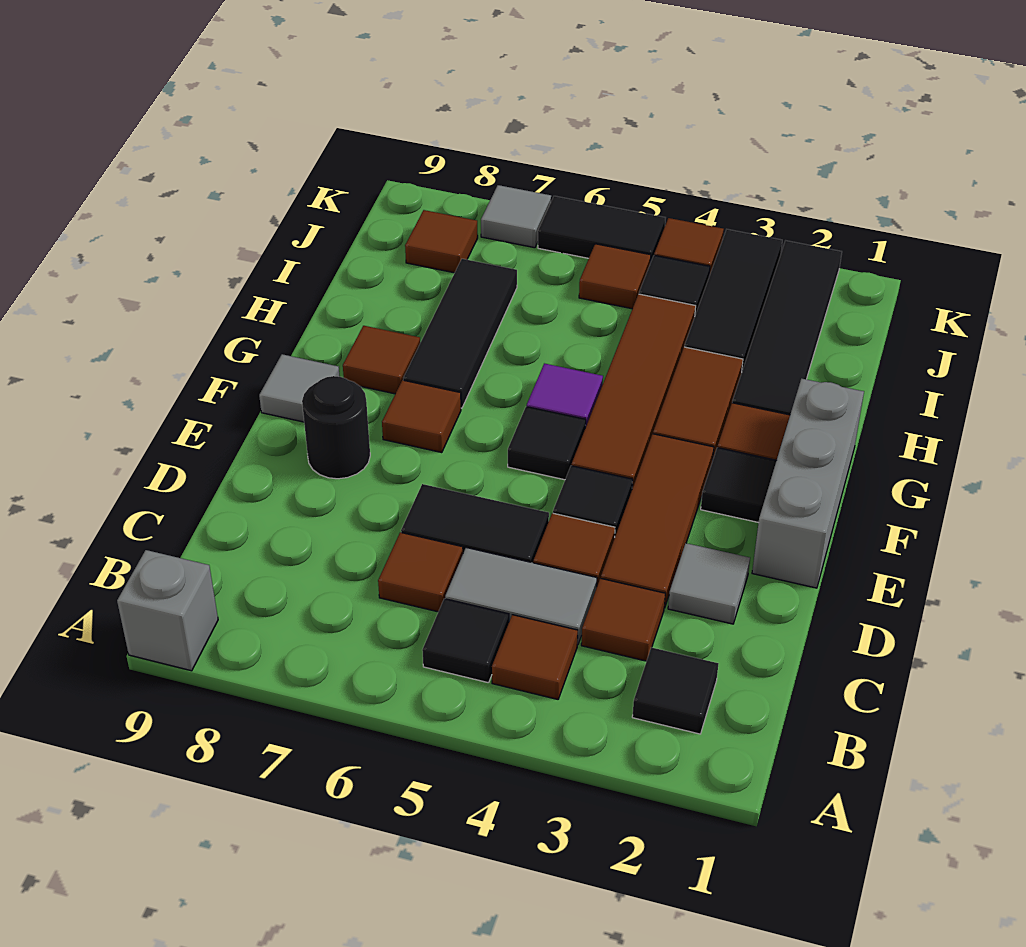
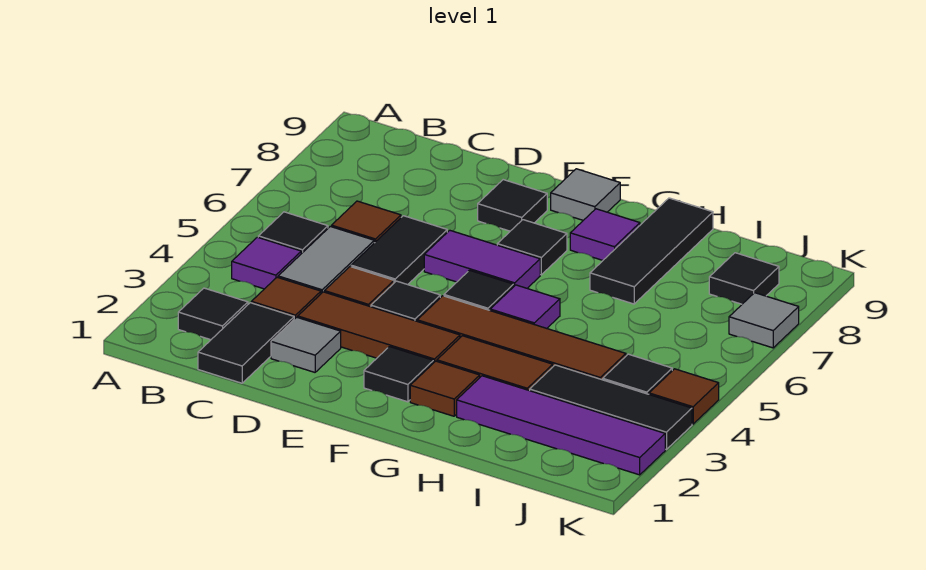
grey brick A9 level 1 -> none
brown tile B4 level 1 -> purple tile B4 level 1
grey brick E1:G1 level 1 -> none
none -> purple tile E6:F6 level 1
black round brick E8 level 1 -> black tile E8 level 1
brown tile F7 level 1 -> black tile F7 level 1
black tile G7:I7 level 1 -> black tile H7:H9 level 1
brown tile G8 level 1 -> purple tile G8 level 1
black tile H2:K2 level 1 -> purple tile H2:K2 level 1
brown tile J5 level 1 -> none
brown tile J8 level 1 -> black tile J8 level 1
black tile K5:K6 level 1 -> black tile C1:C2 level 1

